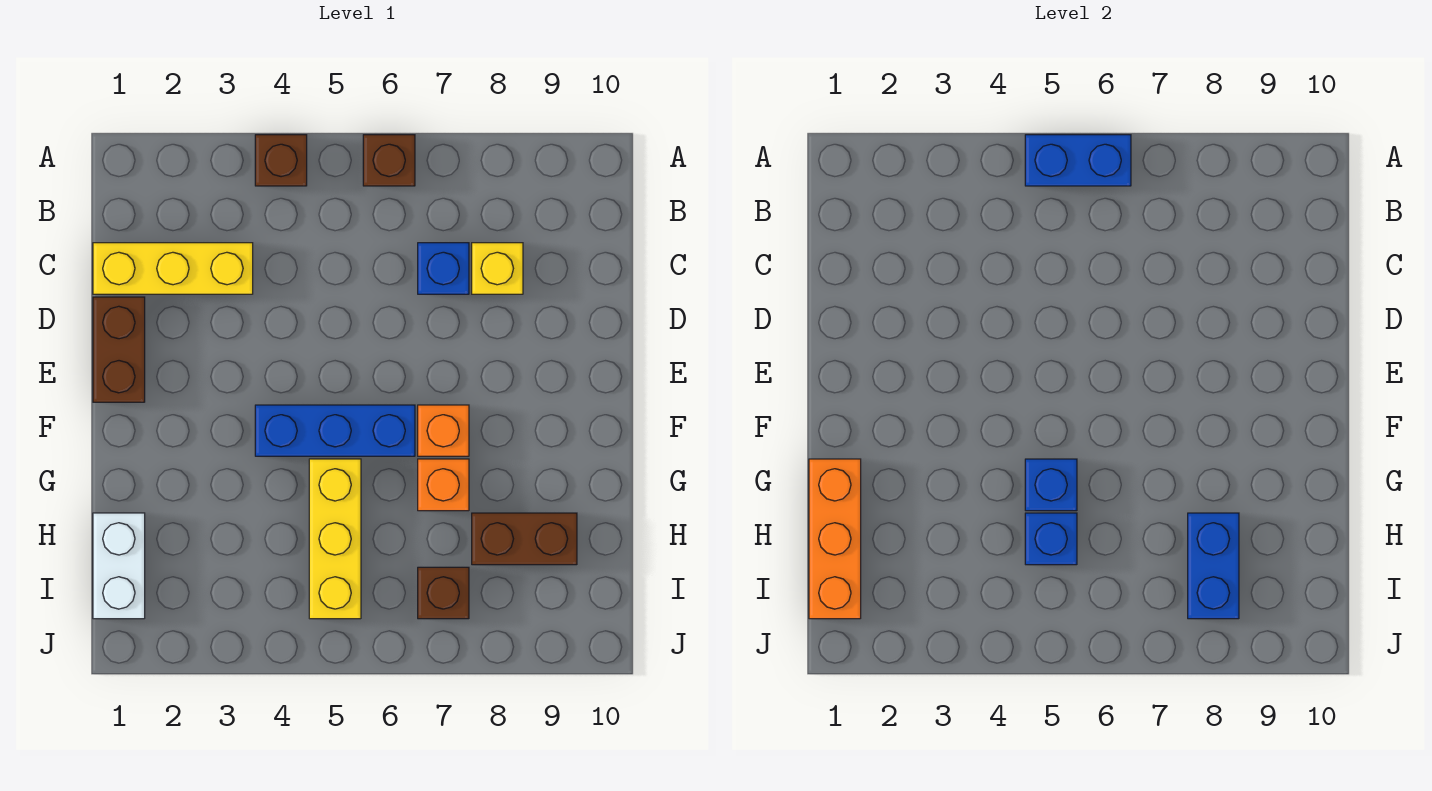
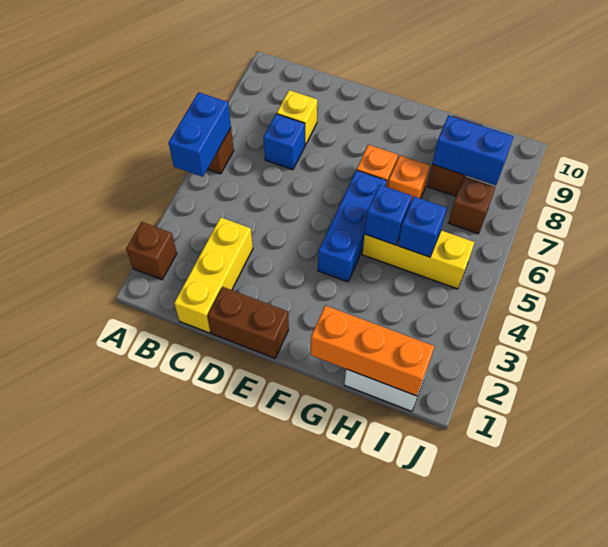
brown brick A4 level 1 -> brown brick A2 level 1

